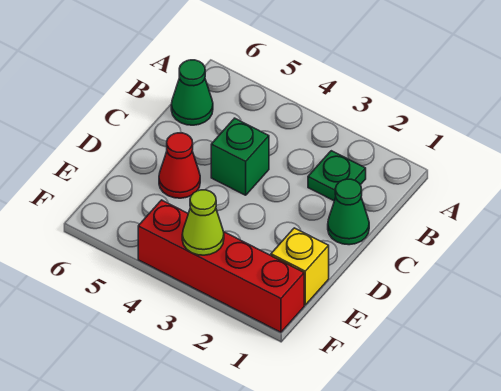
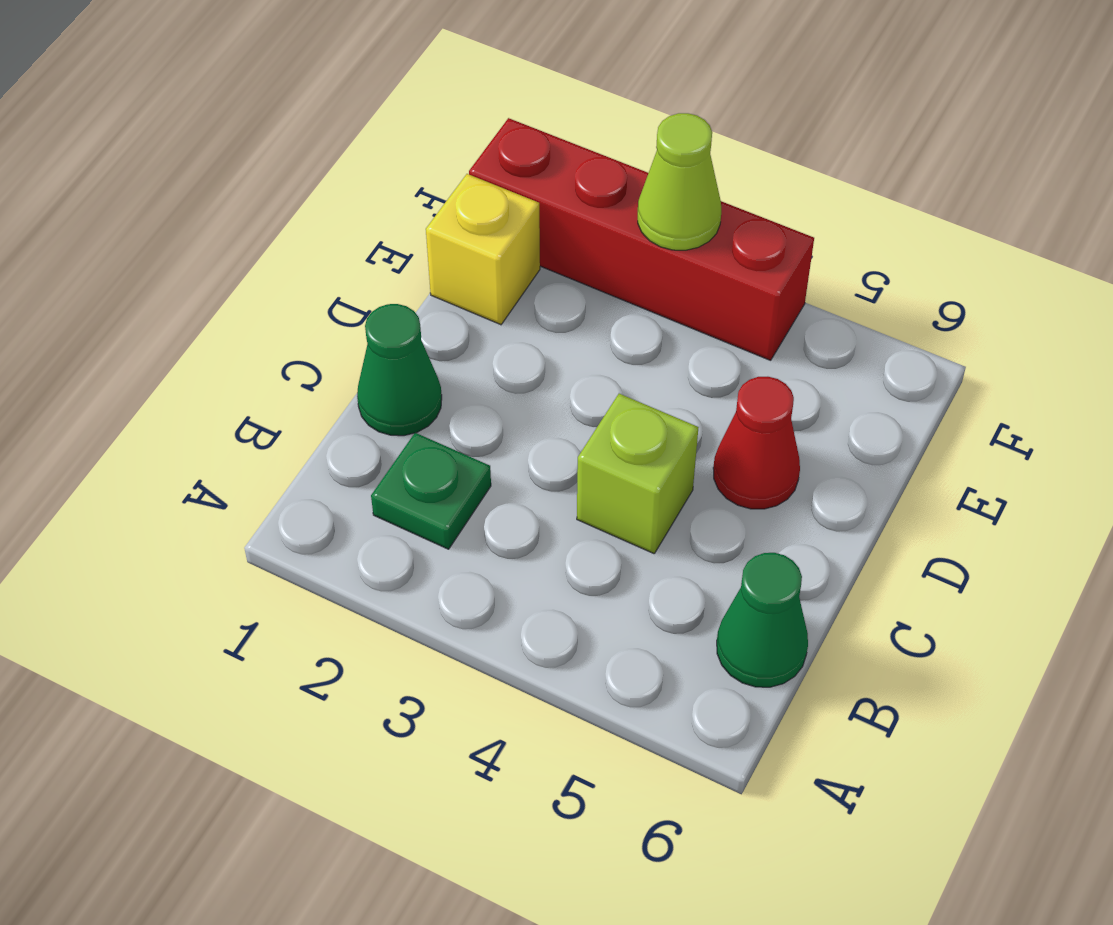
green brick C4 level 1 -> lime brick C4 level 1

